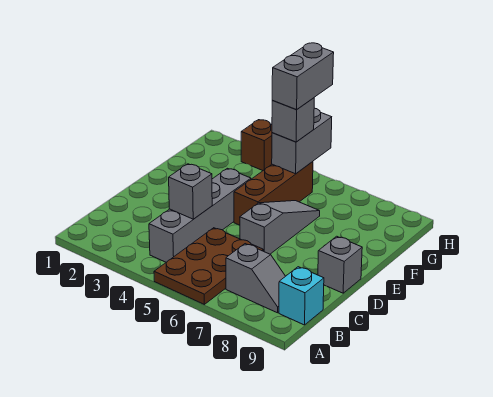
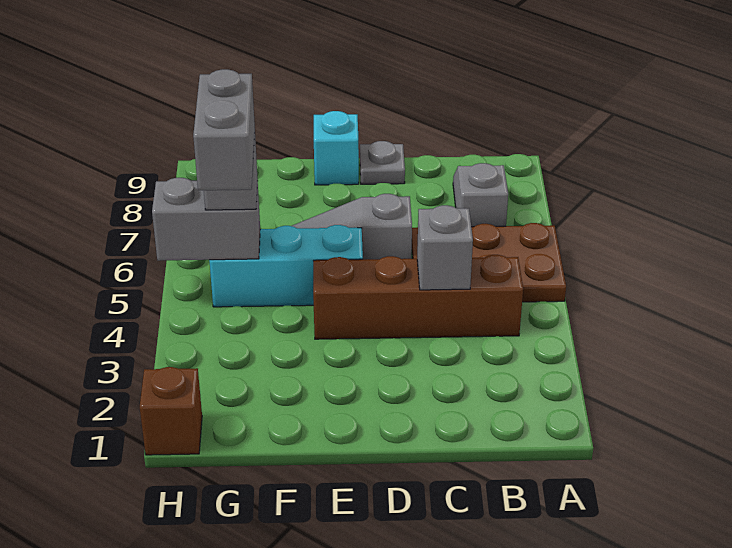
grey brick B4:E4 level 1 -> brown brick B4:E4 level 1
cyan brick B9 level 1 -> cyan brick E9 level 1
grey brick D9 level 1 -> grey plate D9 level 1
brown brick E5:G5 level 1 -> cyan brick E5:G5 level 1
grey brick G5:H5 level 4 -> grey brick G4:G5 level 4
brown brick H3 level 1 -> brown brick H1 level 1

